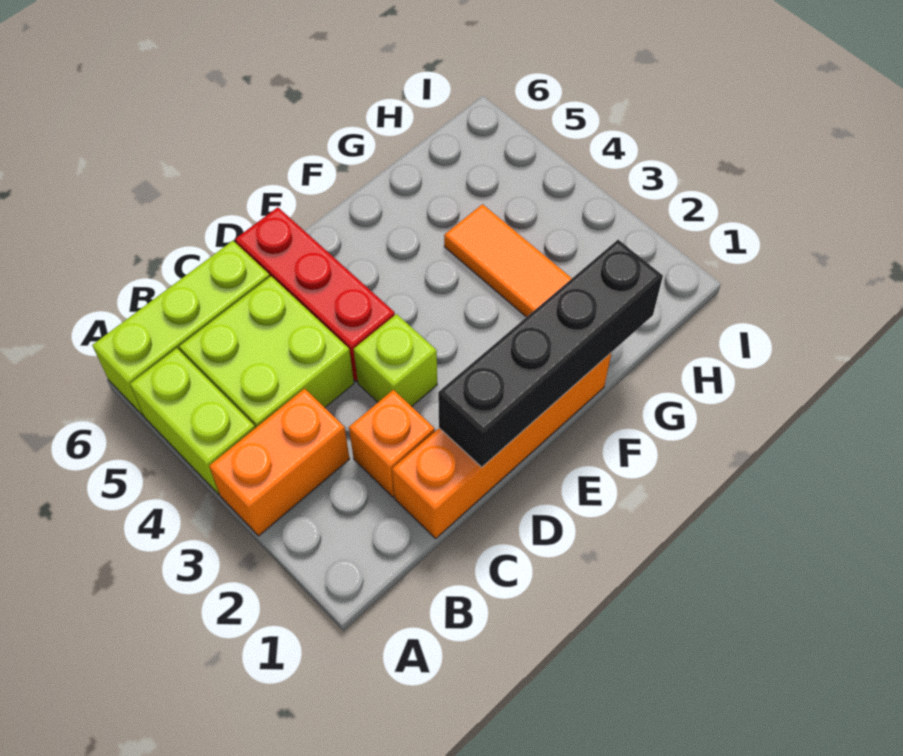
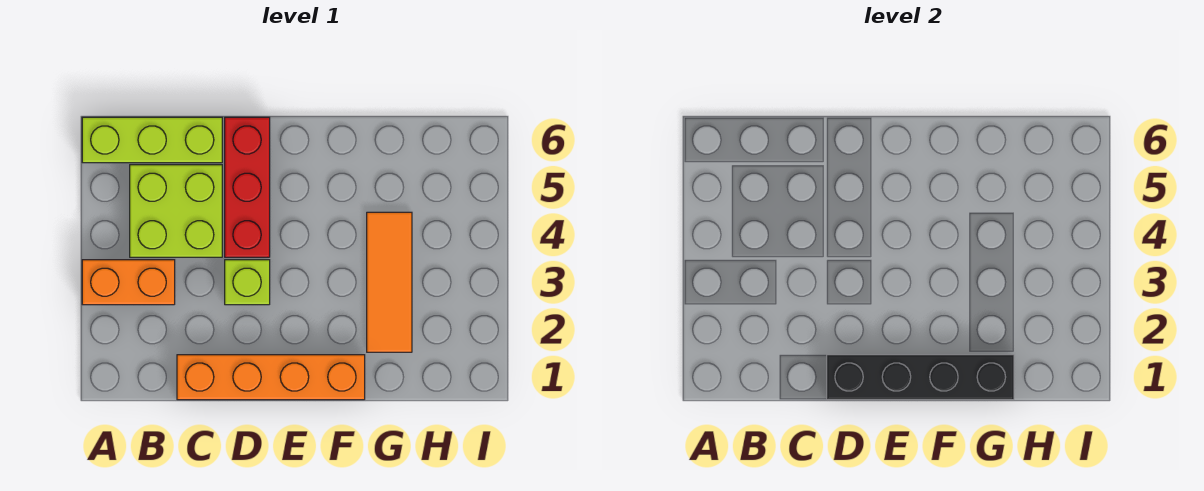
lime brick A4:A5 level 1 -> none
orange brick C2 level 1 -> none

